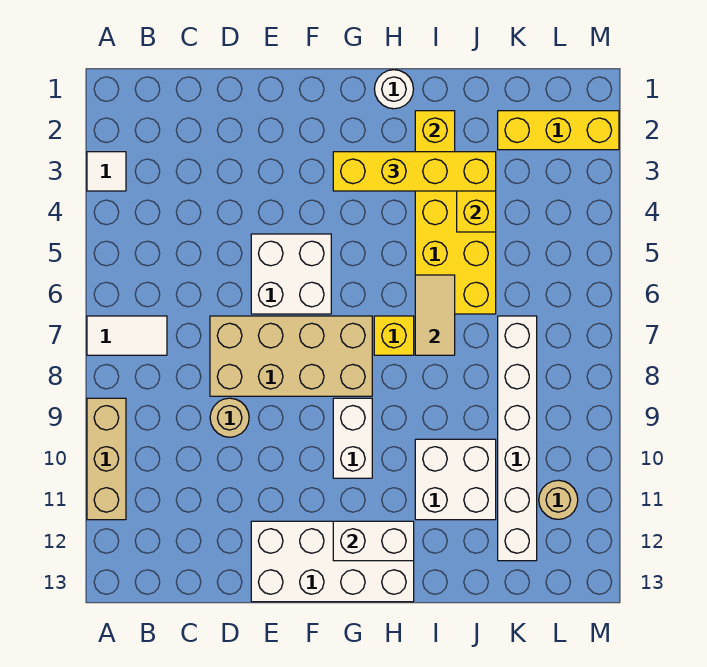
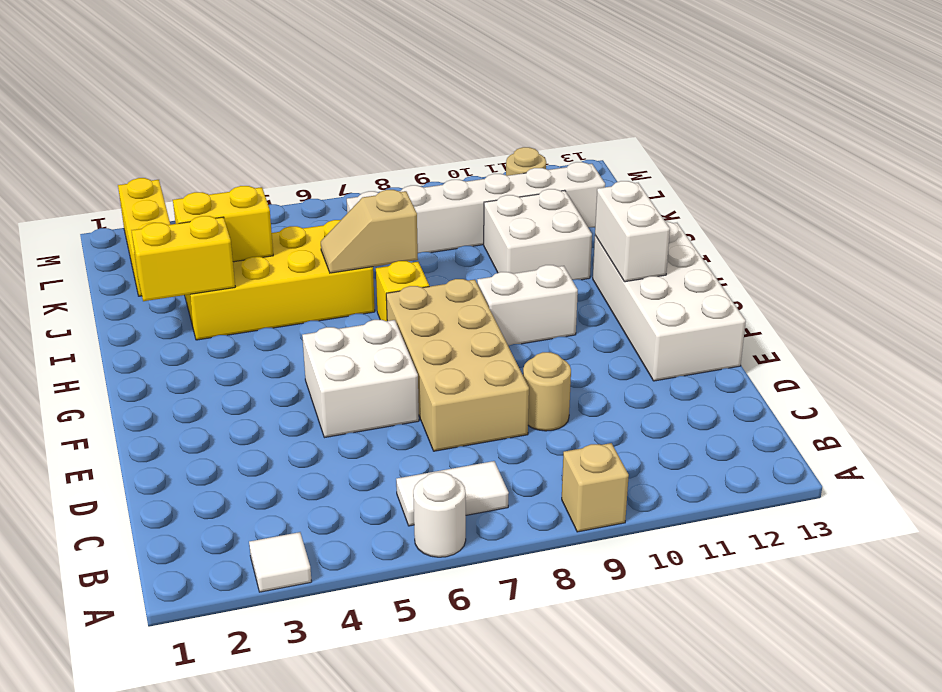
white tile A7:B7 level 1 -> white tile B6:B7 level 1
tan brick A9:A11 level 1 -> tan brick A9 level 1
yellow brick G3:J3 level 3 -> none
white round brick H1 level 1 -> white round brick A6 level 1
tan tile I6:I7 level 2 -> tan slope I6:I7 level 2 top 7

